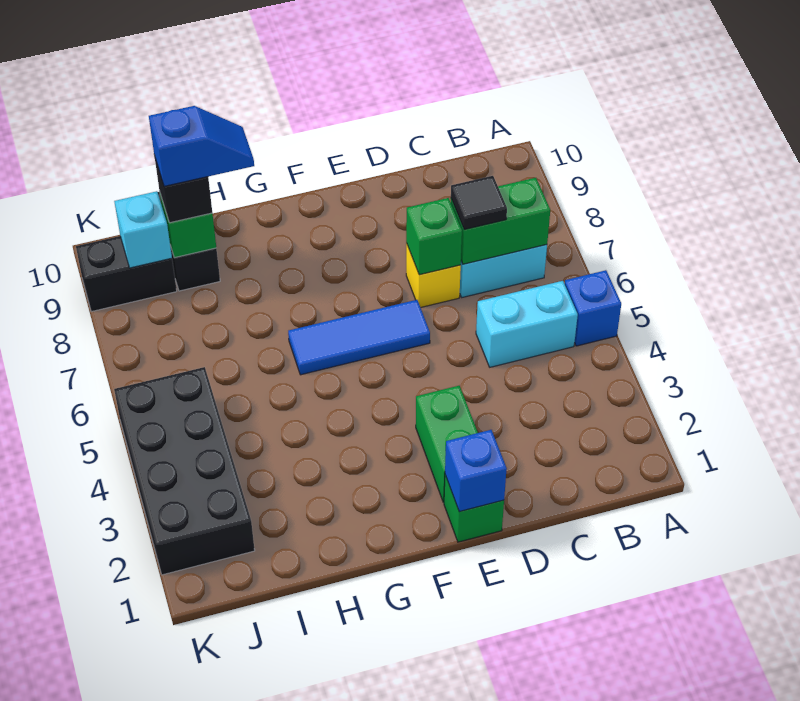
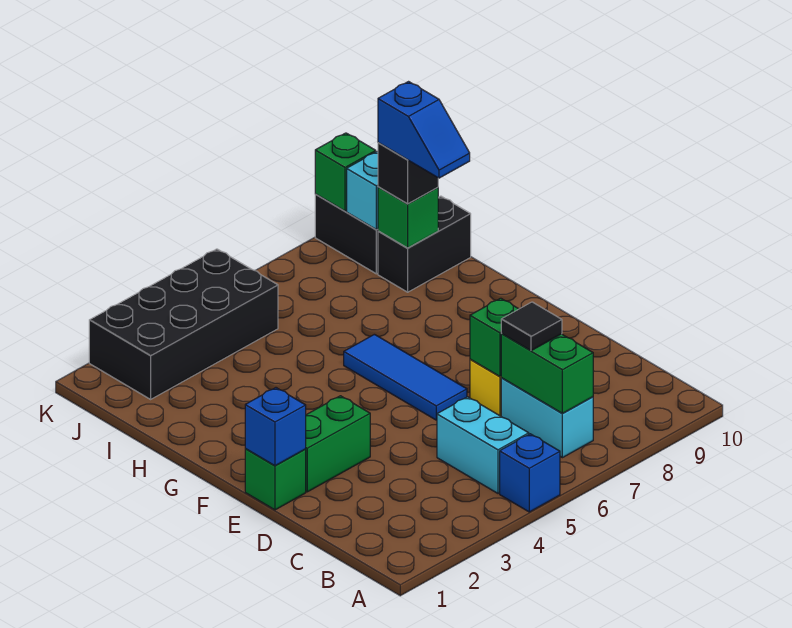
none -> green brick K9 level 2

